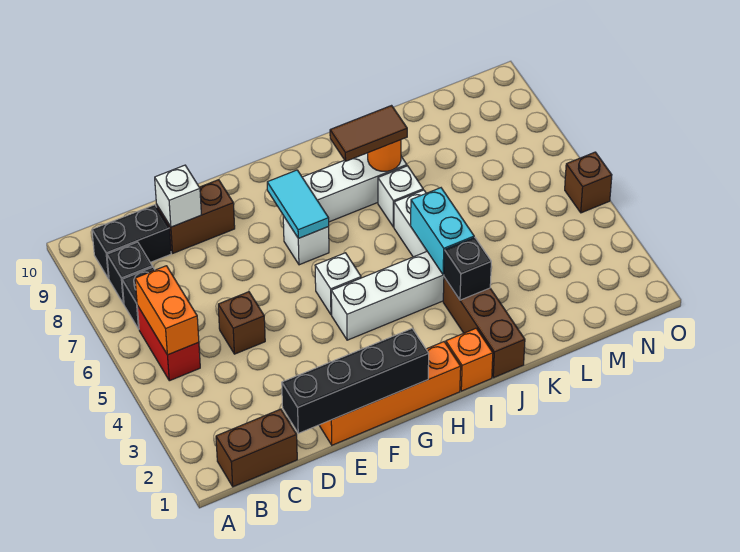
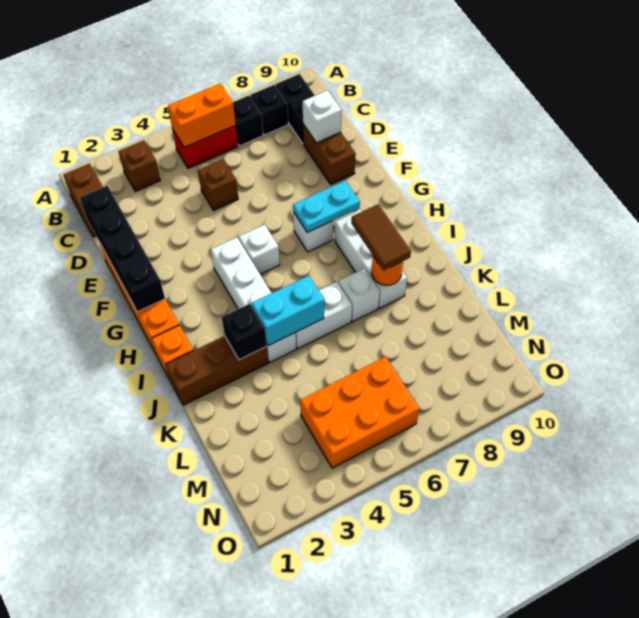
cyan tile G7:G8 level 2 -> cyan plate G7:G8 level 2
none -> orange brick M4:N6 level 1
brown brick O5 level 1 -> brown brick B3 level 1

